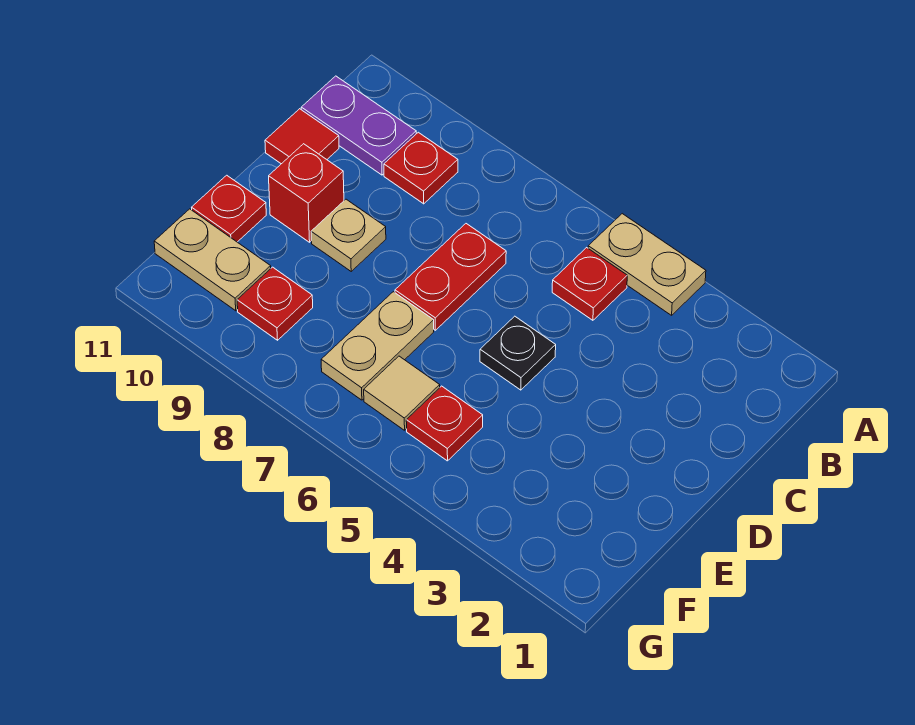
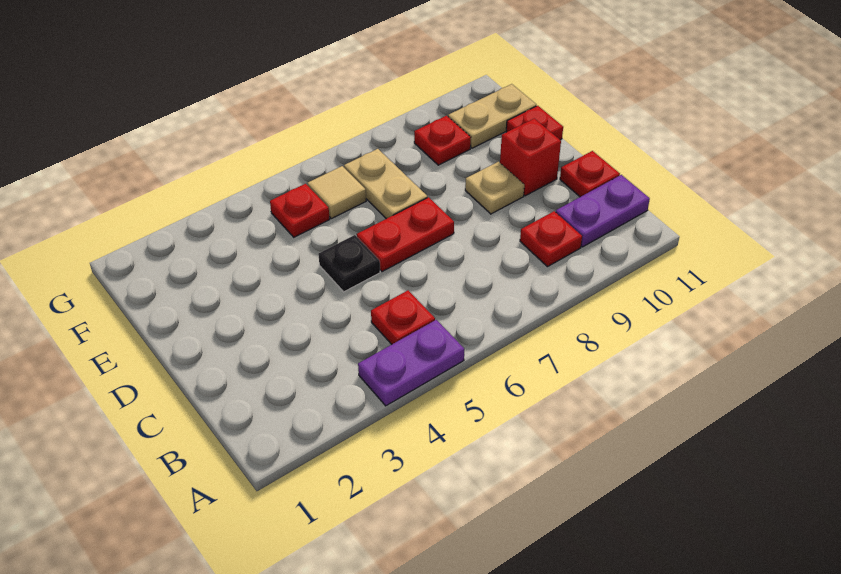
tan plate A4:A5 level 1 -> purple plate A4:A5 level 1
red plate C7:D7 level 1 -> red plate D6:D7 level 1
red tile C11 level 1 -> red plate C11 level 1

